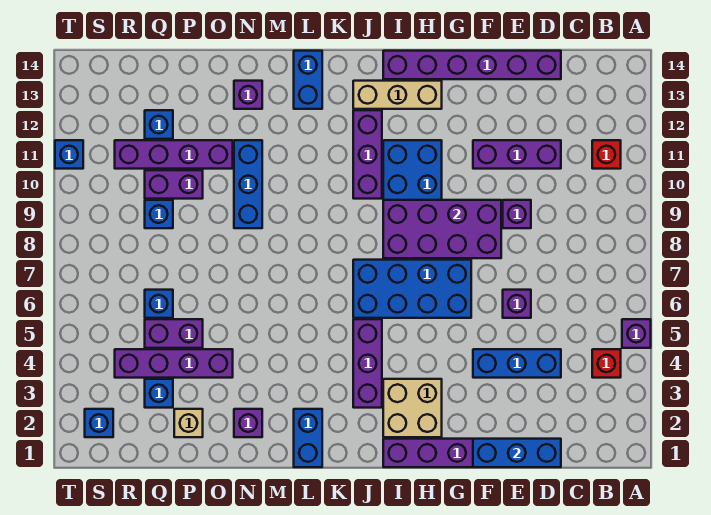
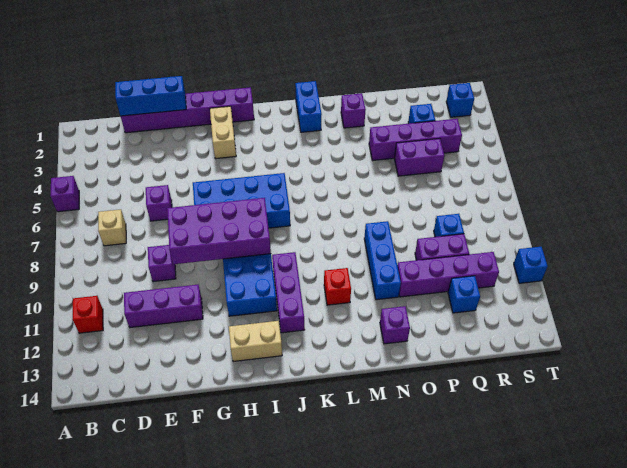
red brick B4 level 1 -> red brick L11 level 1
blue brick D4:F4 level 1 -> none
purple brick D14:I14 level 1 -> none
tan brick H2:I3 level 1 -> tan brick H2:H3 level 1
tan brick H13:J13 level 1 -> tan brick H13:I13 level 1
purple brick J3:J5 level 1 -> none
blue brick L13:L14 level 1 -> none
tan brick P2 level 1 -> tan brick C7 level 1
blue brick Q6 level 1 -> none

